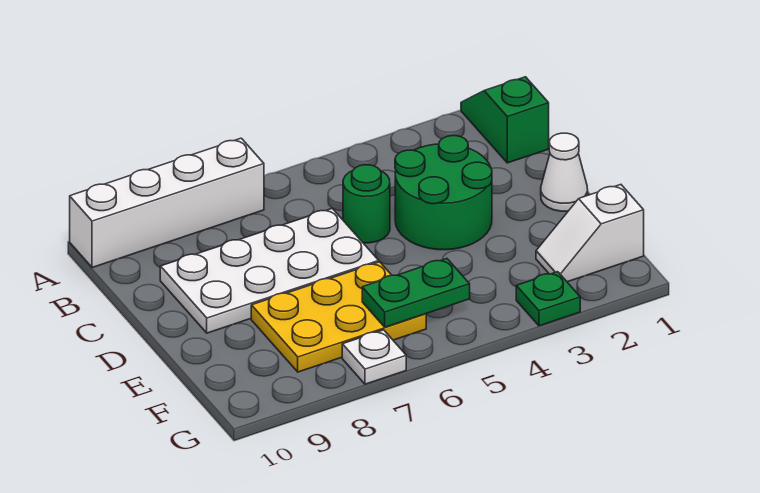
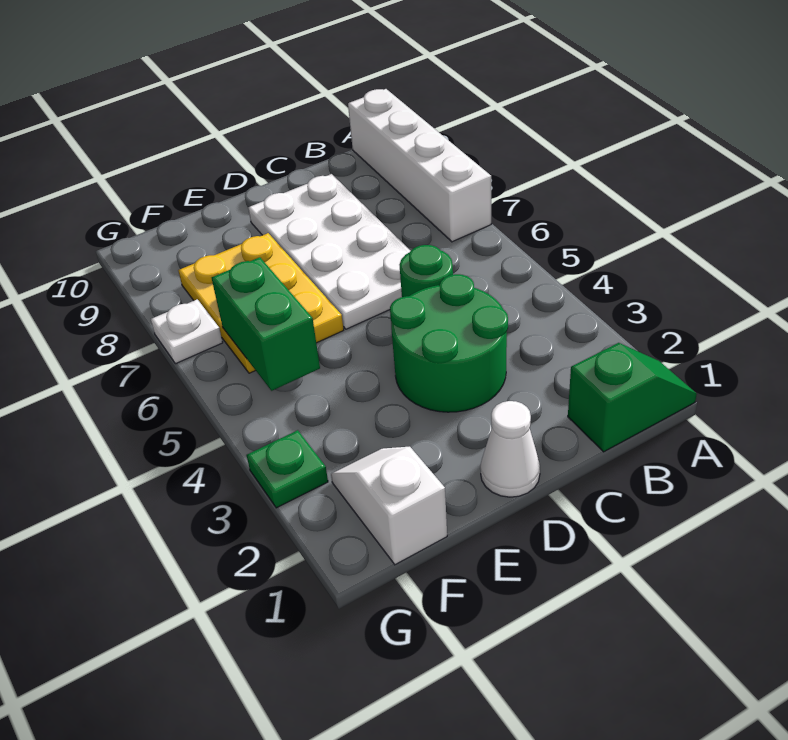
green plate F5:F6 level 2 -> green brick F5:F6 level 2

